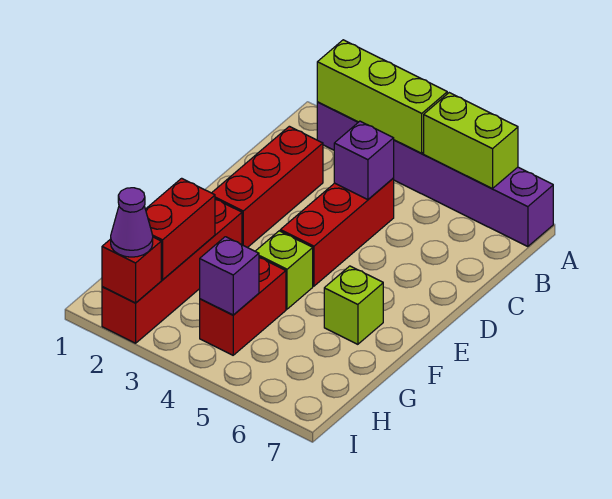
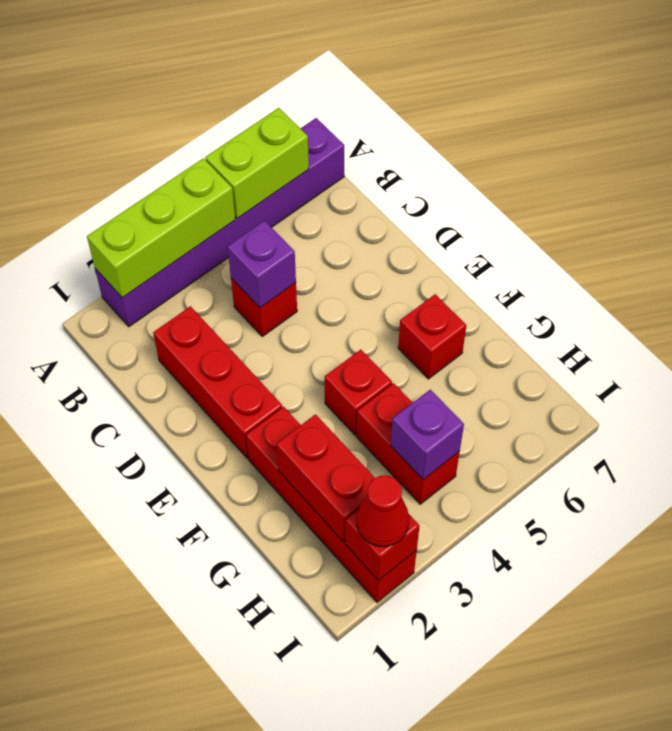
red brick C4:E4 level 1 -> red brick C4 level 1
lime brick F4 level 1 -> red brick F4 level 1
lime brick F6 level 1 -> red brick F6 level 1
purple cone I2 level 3 -> red cone I2 level 3

